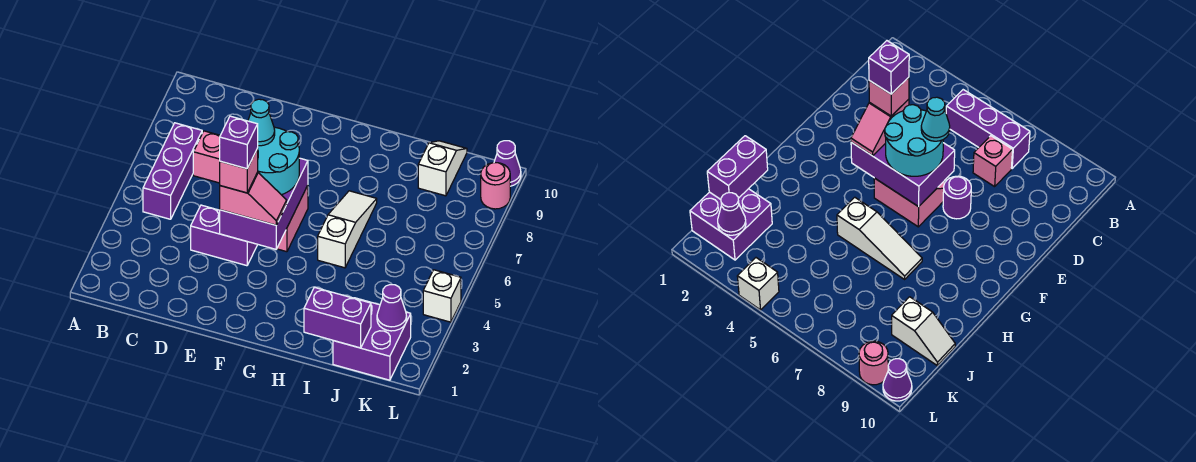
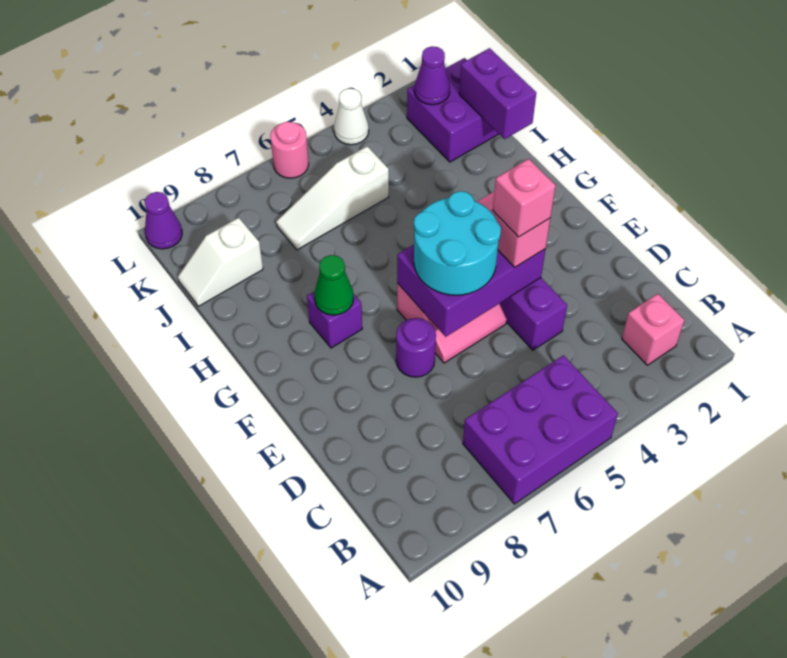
purple brick B5:B7 level 1 -> purple brick A5:B7 level 1
pink brick C7 level 1 -> pink brick B2 level 1
purple brick E4 level 5 -> purple brick G8 level 1
cyan cone E6 level 4 -> none
none -> green cone G8 level 2
white slope H5:H7 level 1 top 5 -> white slope J5:J7 level 1 top 5
white brick L4 level 1 -> white cone L4 level 1
pink round brick L9 level 1 -> pink round brick L6 level 1

